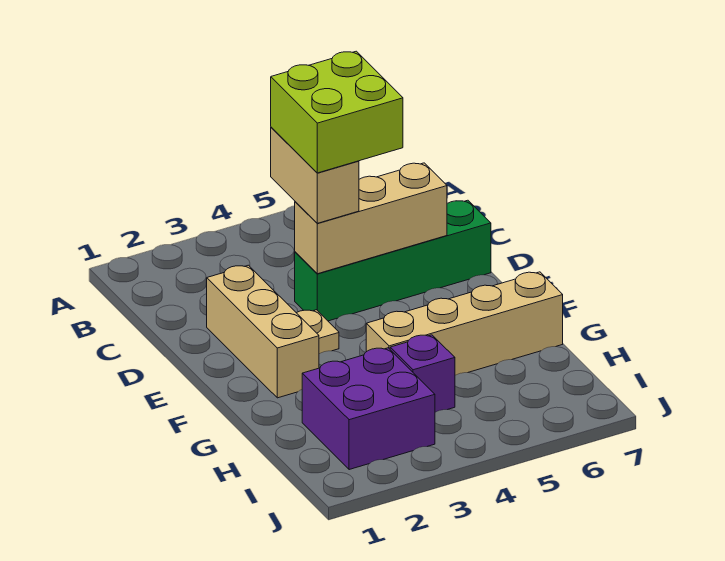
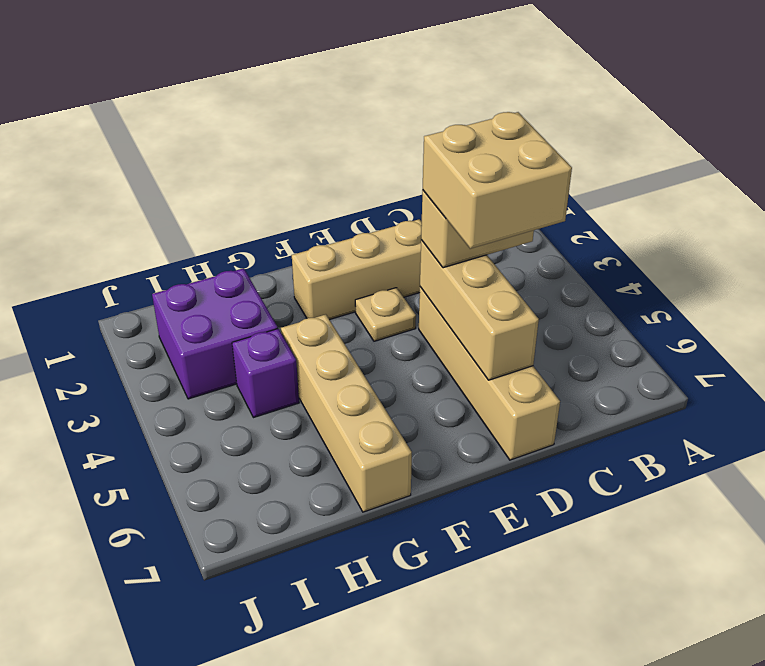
lime brick C4:D5 level 4 -> tan brick C4:D5 level 4
green brick D4:D7 level 1 -> tan brick D4:D7 level 1

